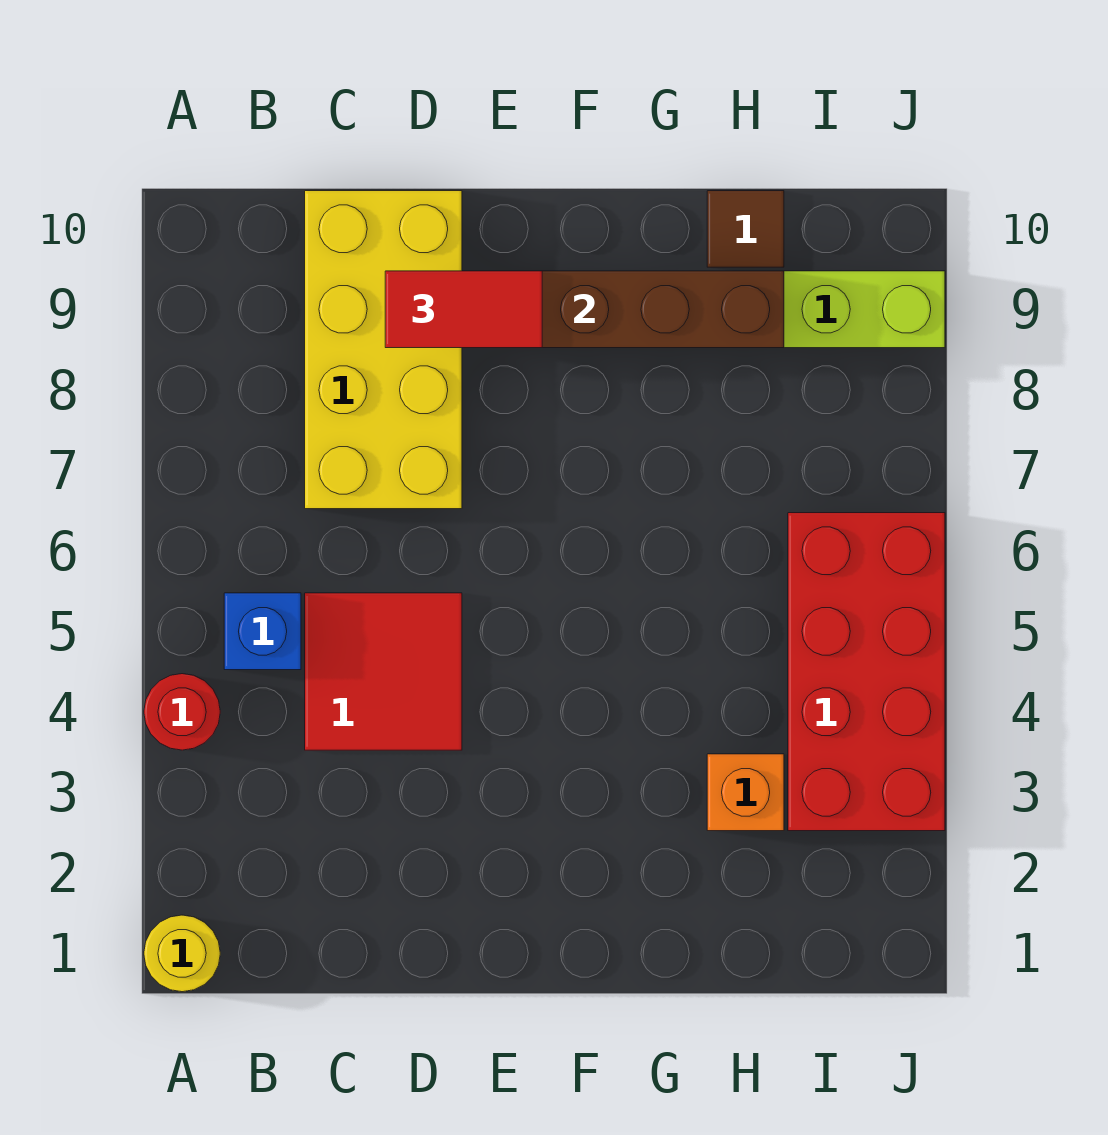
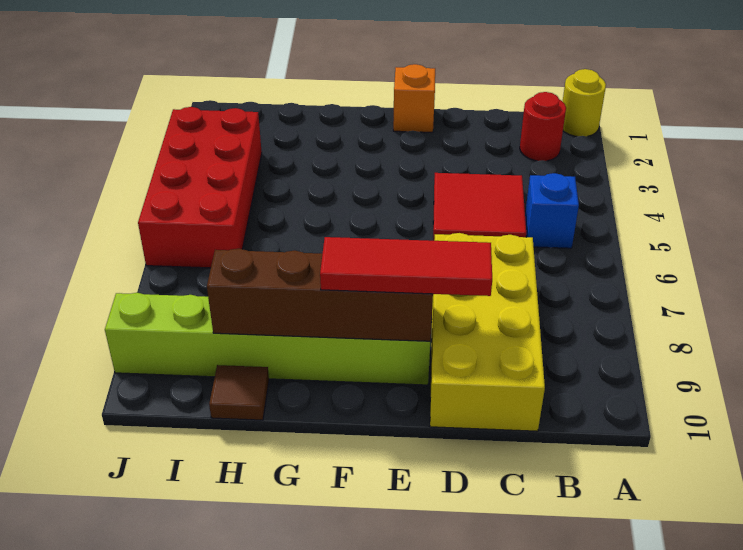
red round brick A4 level 1 -> red round brick B2 level 1
red tile D9:E9 level 3 -> red tile D9:F9 level 3
orange brick H3 level 1 -> orange brick E1 level 1

